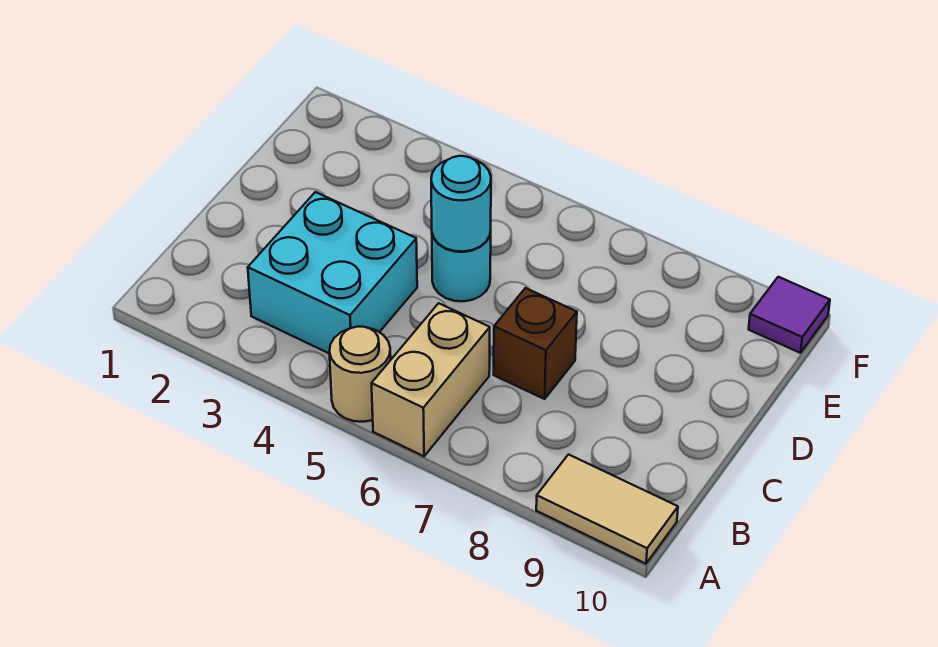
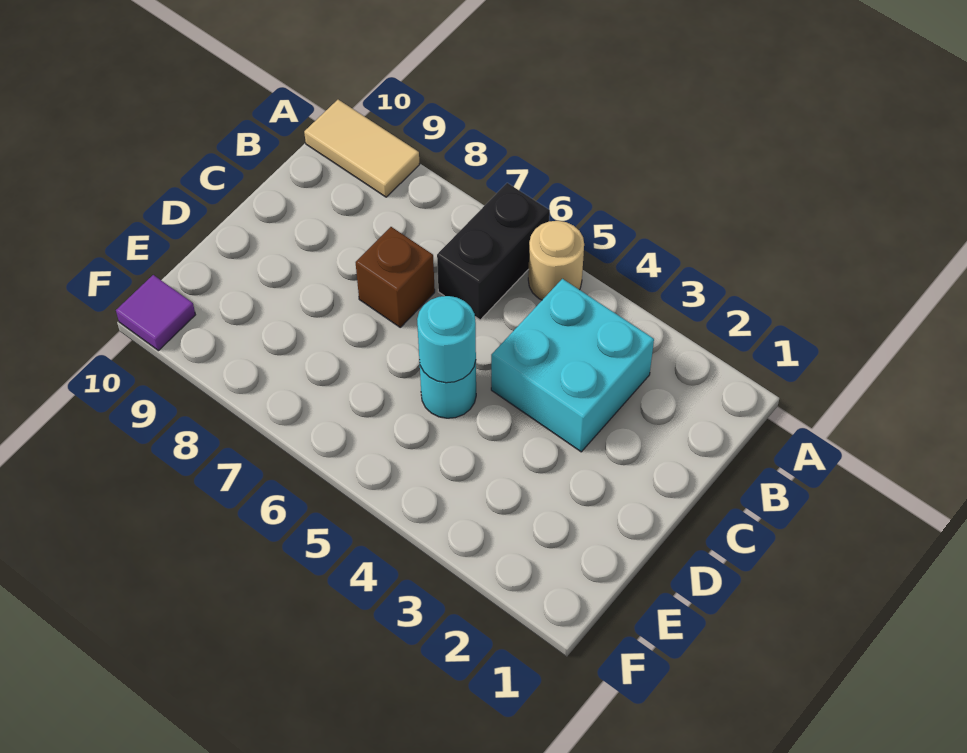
tan brick A6:B6 level 1 -> black brick A6:B6 level 1

